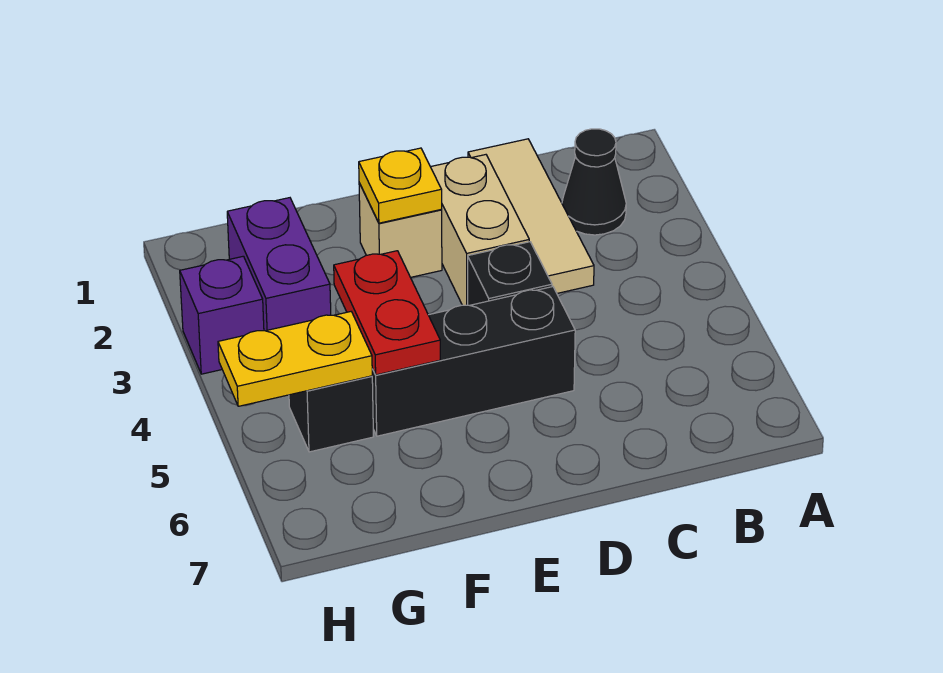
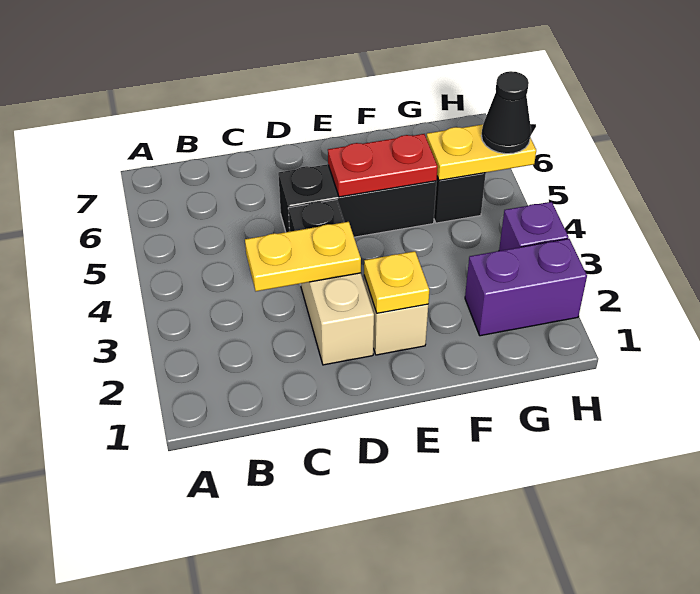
black cone B2 level 1 -> black cone H5 level 3
tan tile C1:C3 level 1 -> none
none -> yellow plate C3:D3 level 2
red plate F4:F5 level 2 -> red plate E5:F5 level 2
purple brick G2:G3 level 1 -> purple brick G2:H2 level 1

